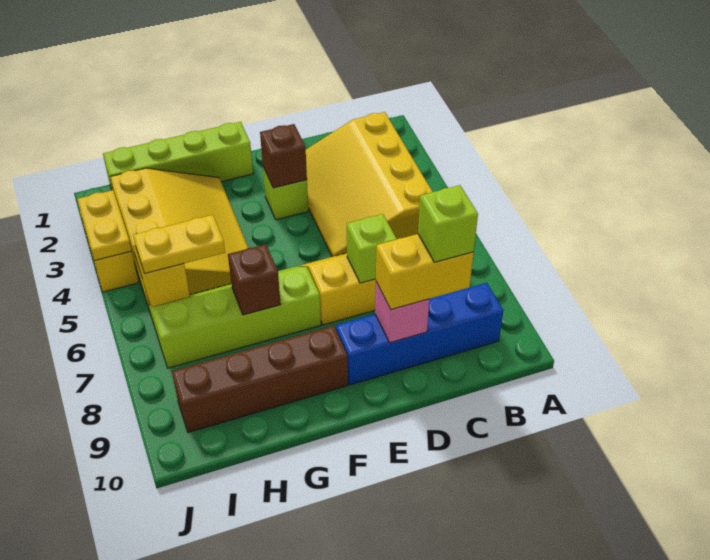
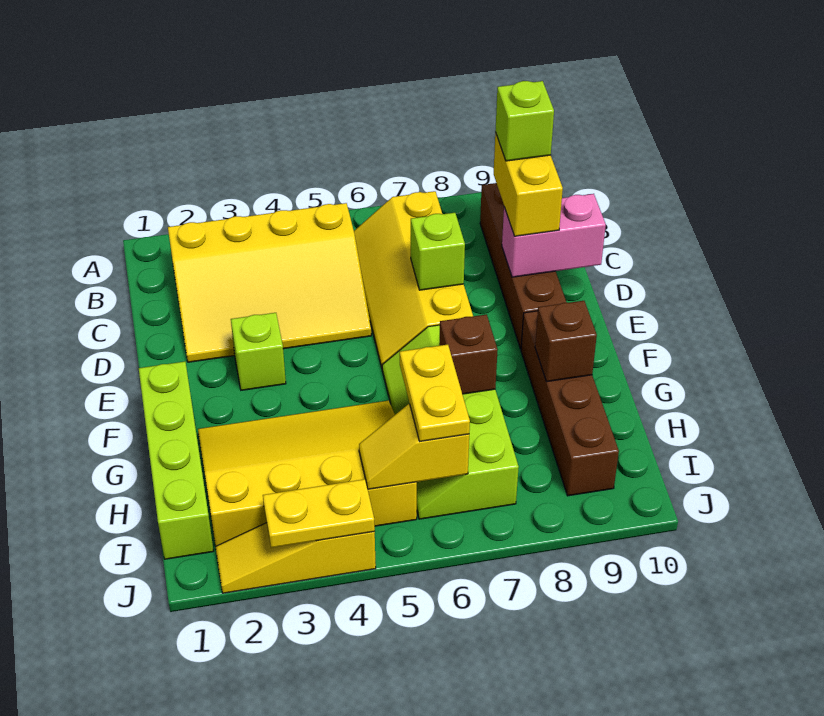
blue brick B9:E9 level 1 -> brown brick B9:E9 level 1
pink brick D9 level 2 -> pink brick D9:D10 level 2
brown brick E3 level 2 -> brown brick G9 level 2

